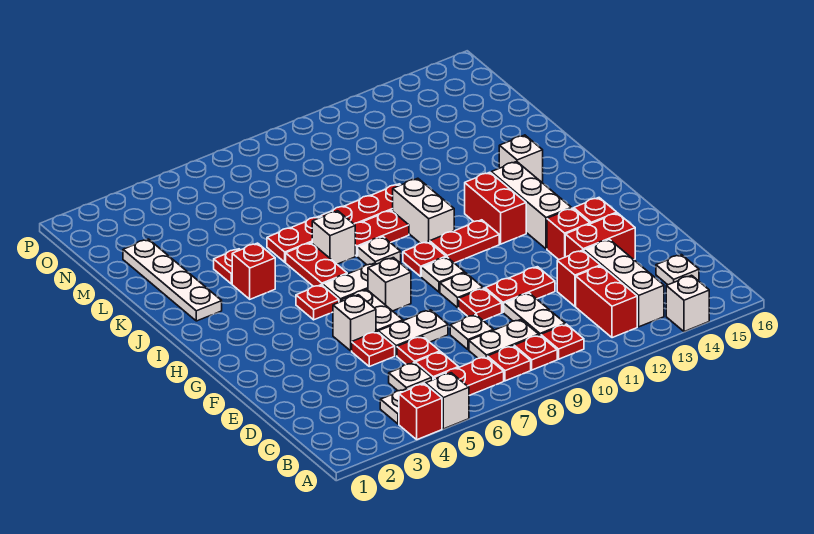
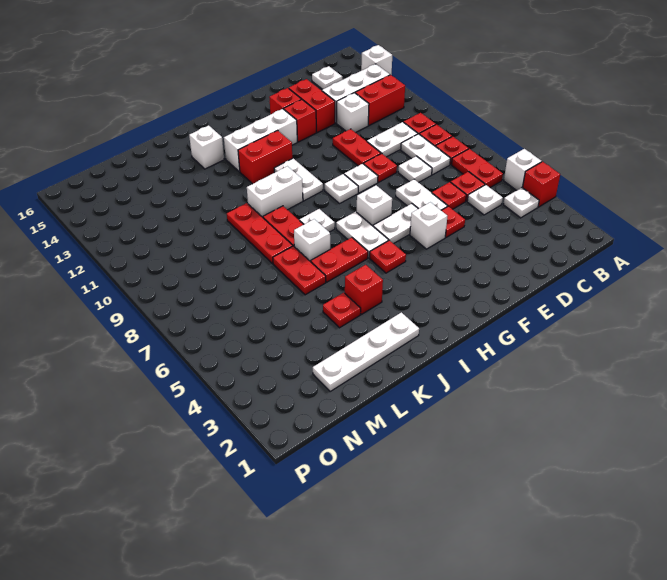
red brick D12 level 1 -> white brick D12 level 1
red plate H9 level 1 -> none
red plate H10:H11 level 1 -> white plate H10:H11 level 1

